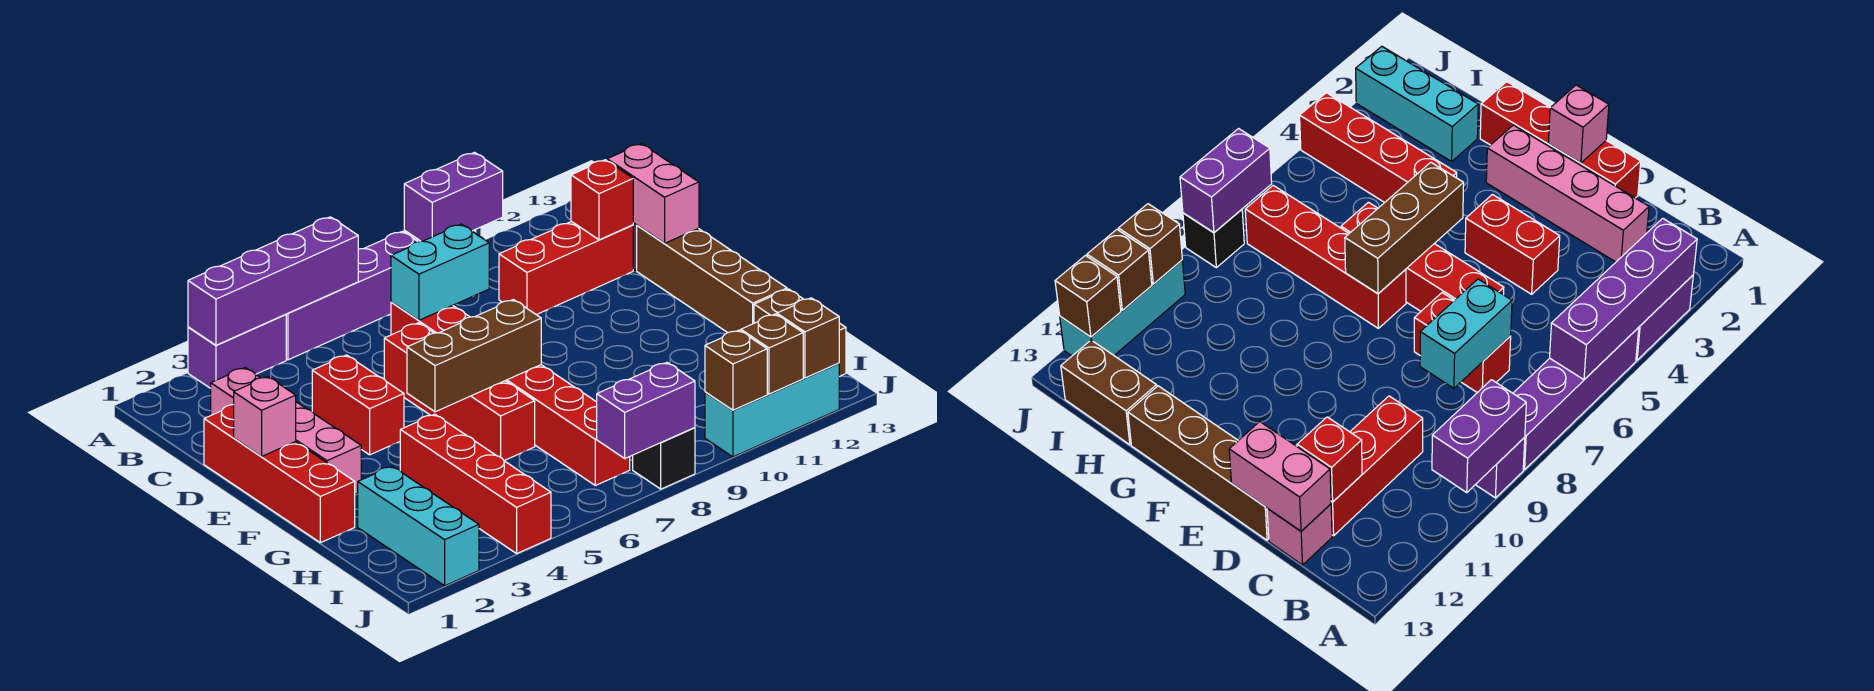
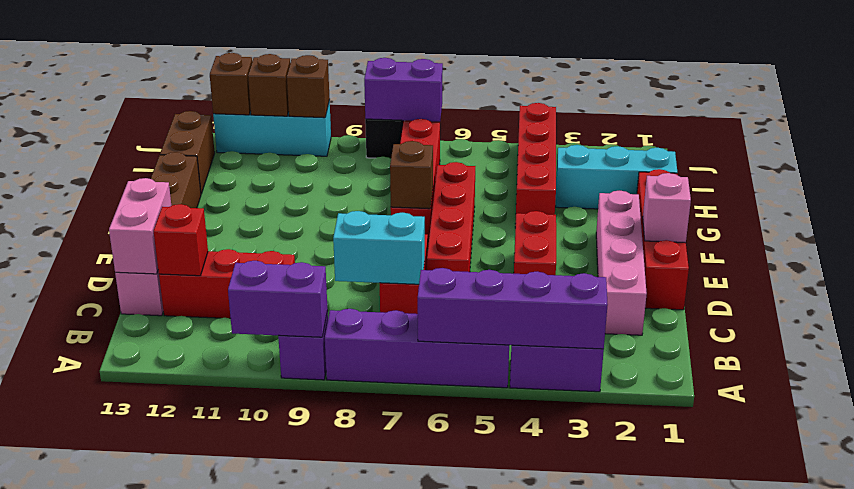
brown brick F5:F7 level 2 -> brown brick F7 level 2
cyan brick H2:J2 level 1 -> cyan brick H1:H3 level 1

